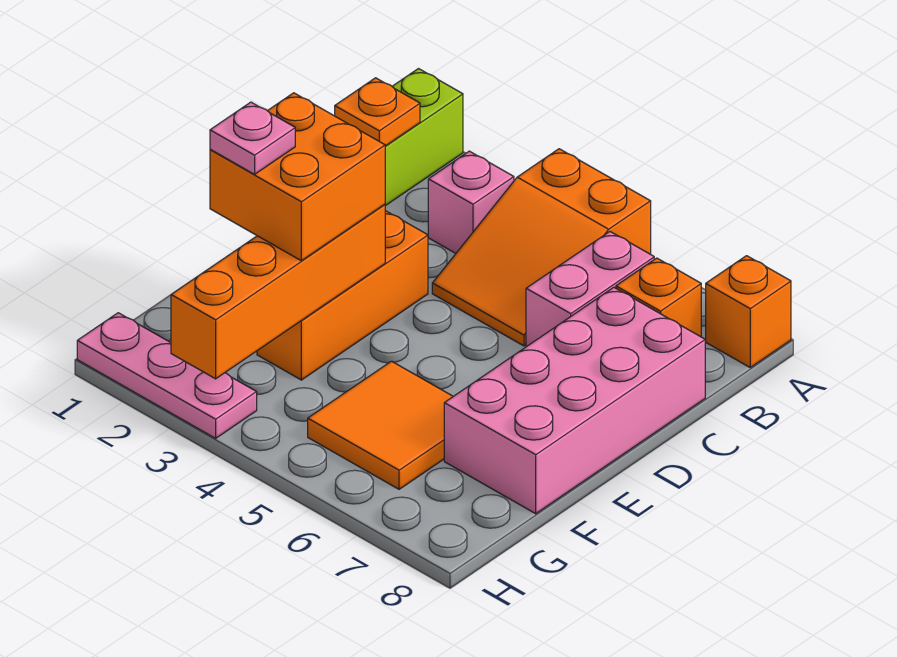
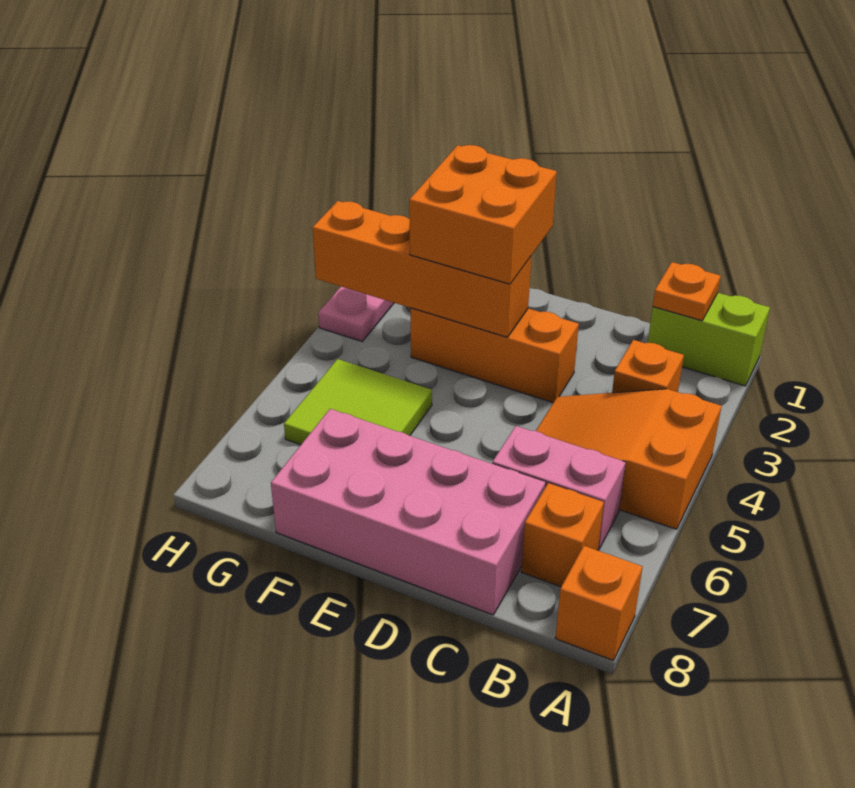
pink brick B3 level 1 -> orange brick B3 level 1
pink plate F2 level 4 -> none
orange tile F5:G6 level 1 -> lime tile F5:G6 level 1

